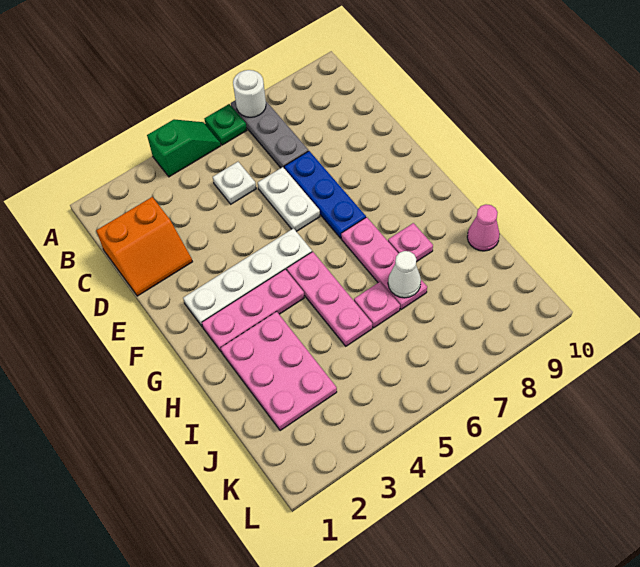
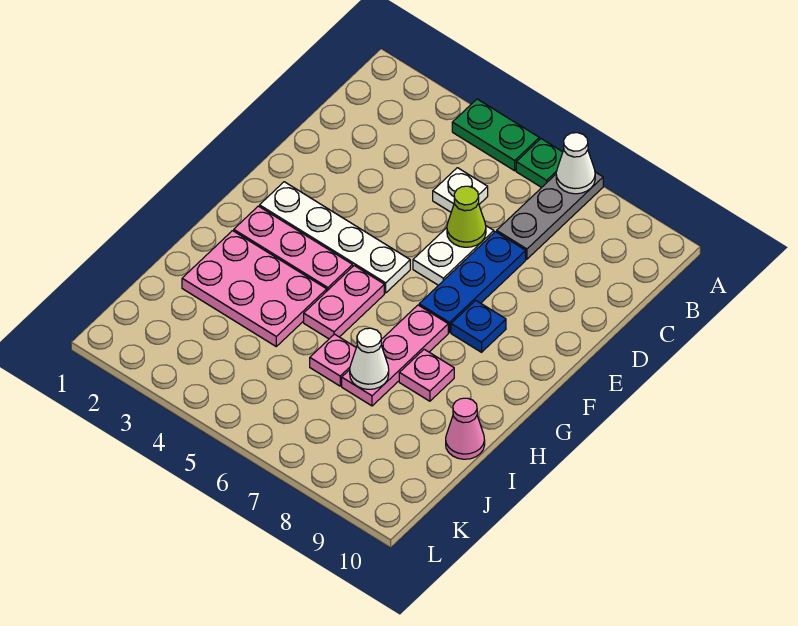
green slope A4:A5 level 1 top 4 -> green plate A4:A5 level 1
white round brick A7 level 2 -> white cone A7 level 2
orange slope C1:D2 level 1 top C -> none
none -> lime cone D6 level 2
none -> blue plate F8 level 1
pink plate G5:I5 level 1 -> pink plate G5:H5 level 1
pink plate H2:J3 level 1 -> pink plate H2:I4 level 1

